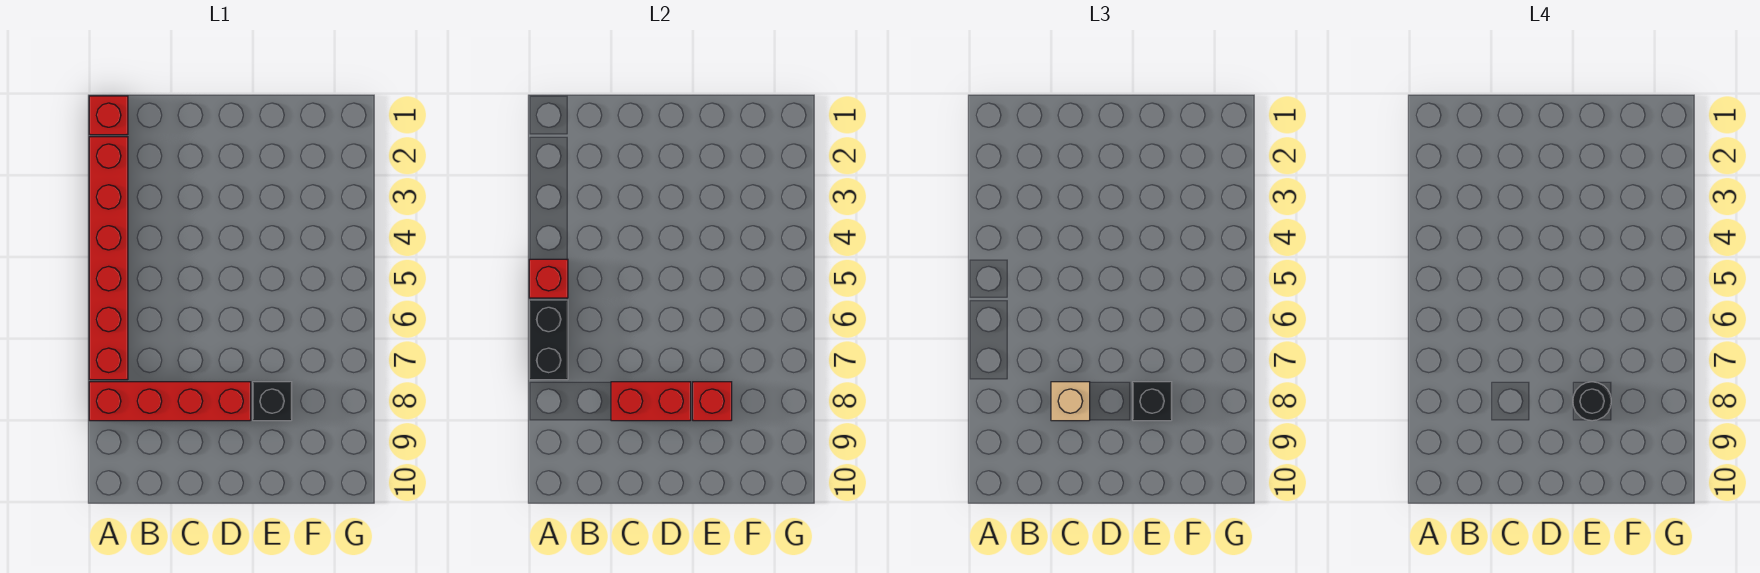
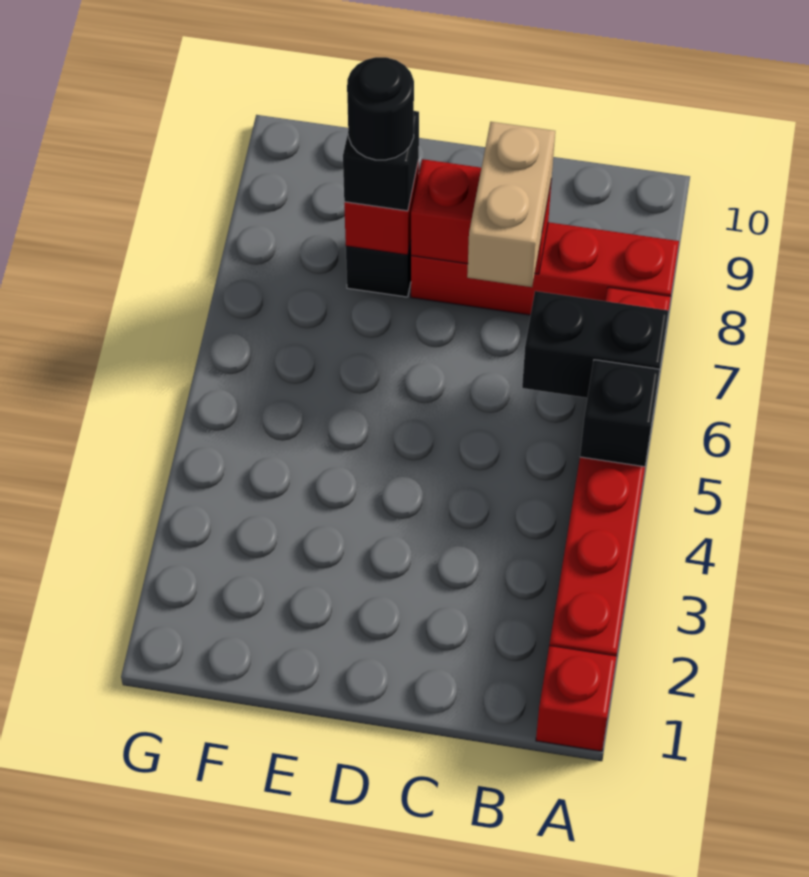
red brick A5 level 2 -> black brick A5 level 2
black brick A6:A7 level 2 -> black brick A6:B6 level 2
tan brick C8 level 3 -> tan brick C7:C8 level 3

